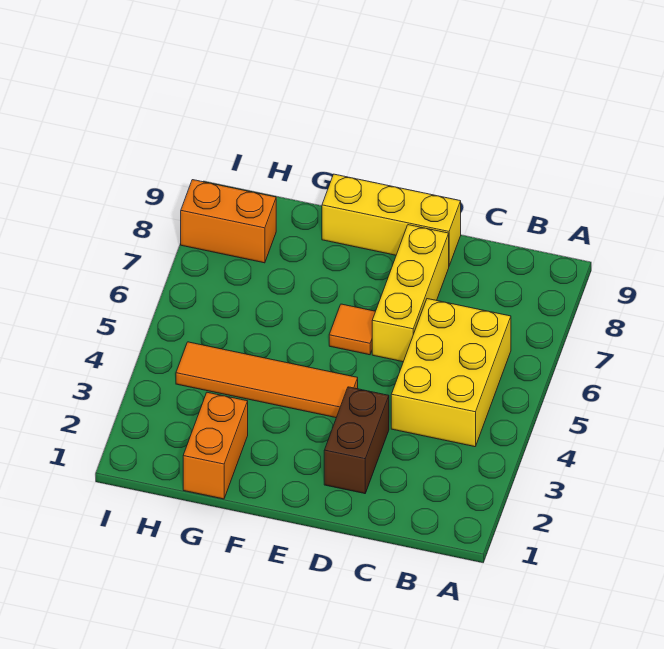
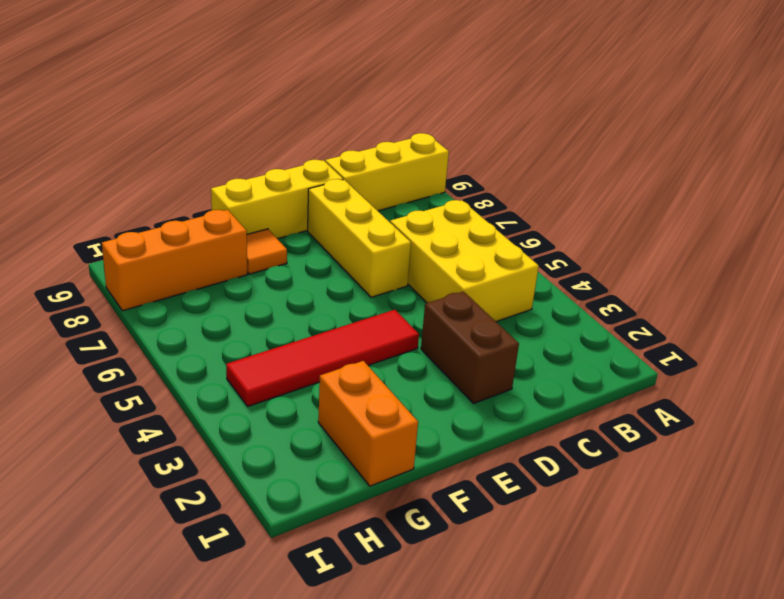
none -> yellow brick A9:C9 level 1
orange tile E4:H4 level 1 -> red tile E4:H4 level 1
orange tile E6 level 1 -> orange tile F8 level 1
orange brick H8:I8 level 1 -> orange brick G8:I8 level 1

